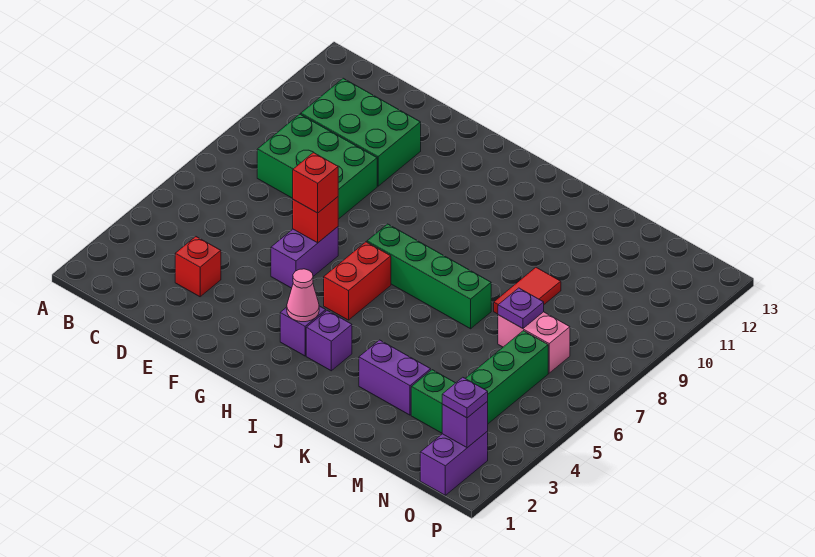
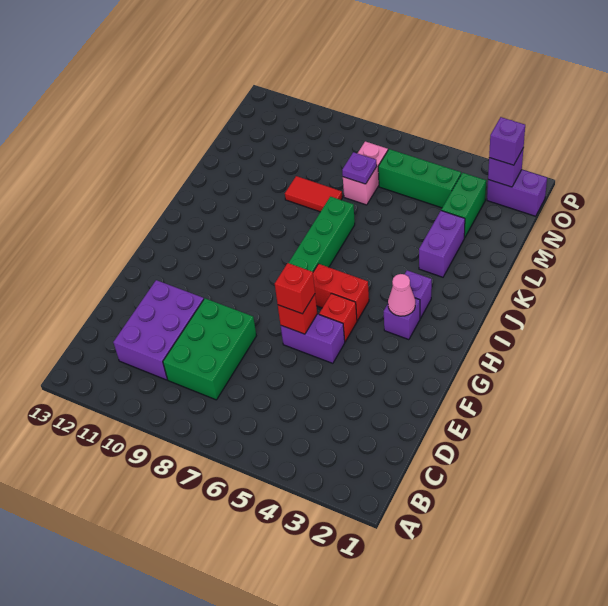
green brick C10:E11 level 1 -> purple brick C10:E11 level 1
red brick D3 level 1 -> red brick G5 level 1
purple plate O2 level 3 -> purple brick O2 level 3

